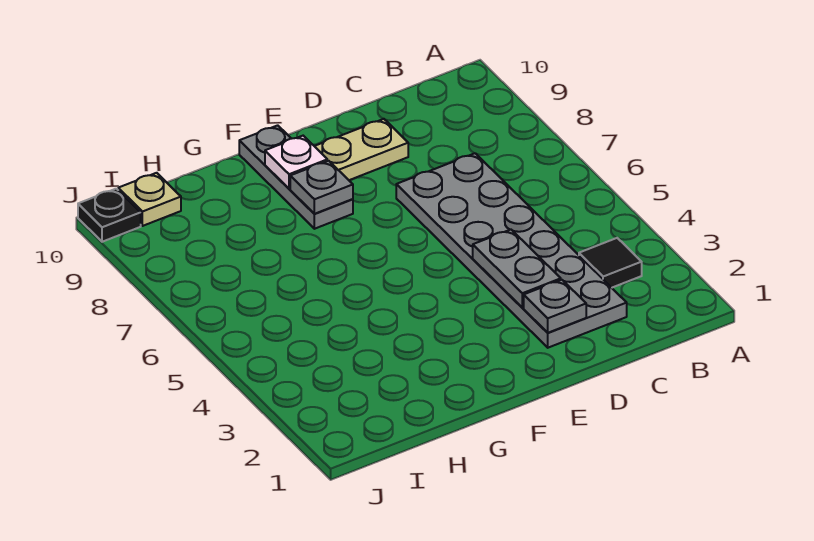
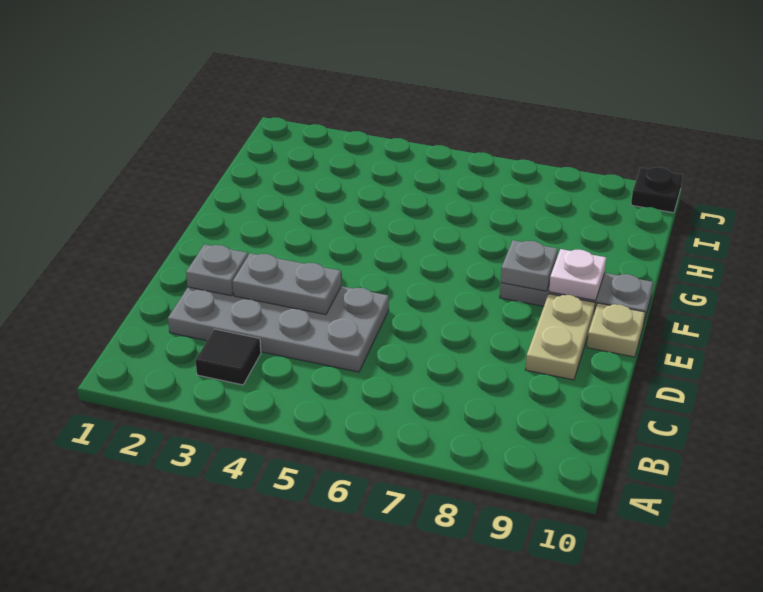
grey plate C2:D7 level 1 -> grey plate C2:D5 level 1
tan plate I10 level 1 -> tan plate E10 level 1

